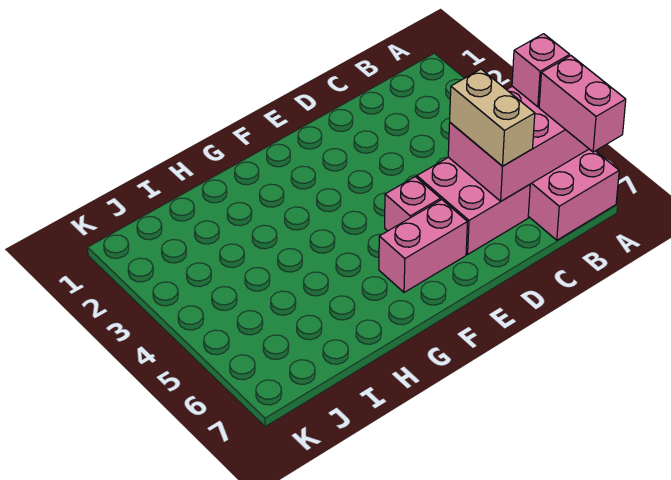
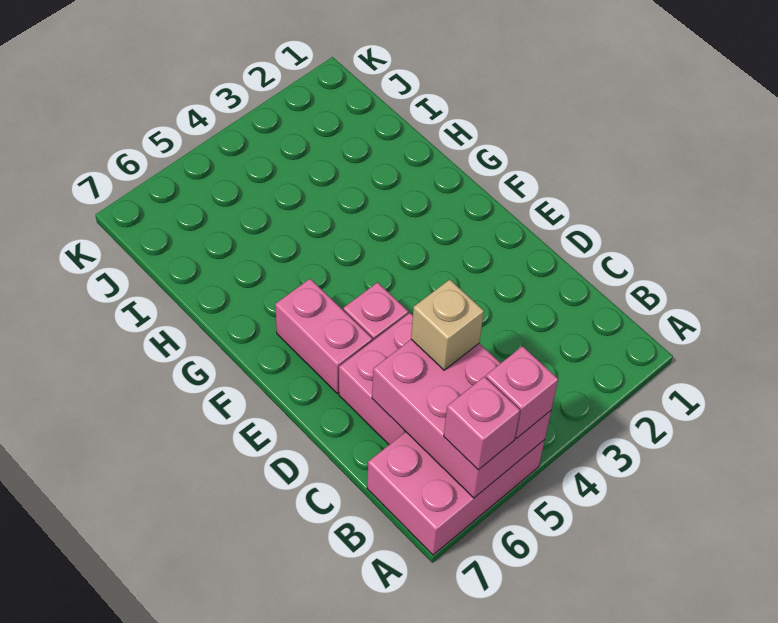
pink brick A6:A7 level 3 -> pink brick A6 level 3
tan brick C5:C6 level 3 -> tan brick C5 level 3

